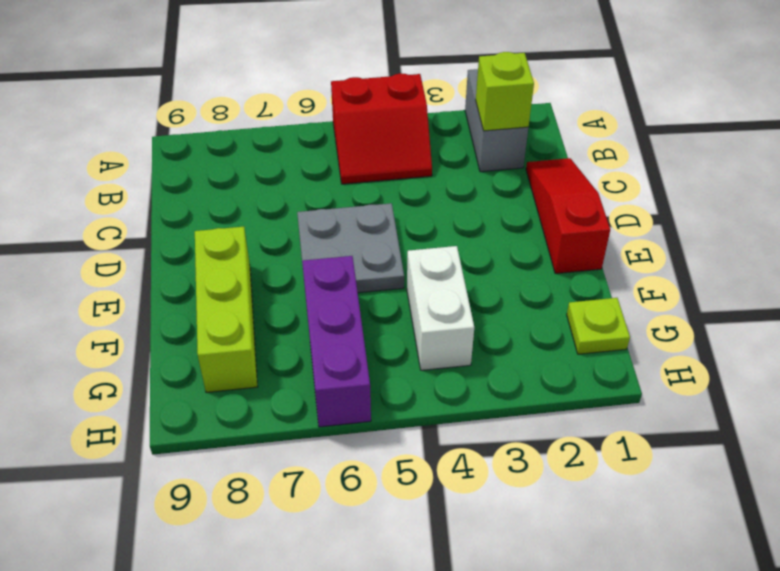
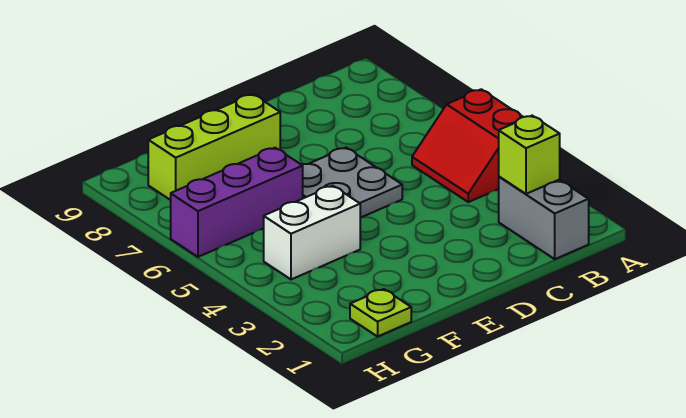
grey brick A2:B2 level 1 -> grey brick B1:B2 level 1
red slope C1:E1 level 1 top E -> none

